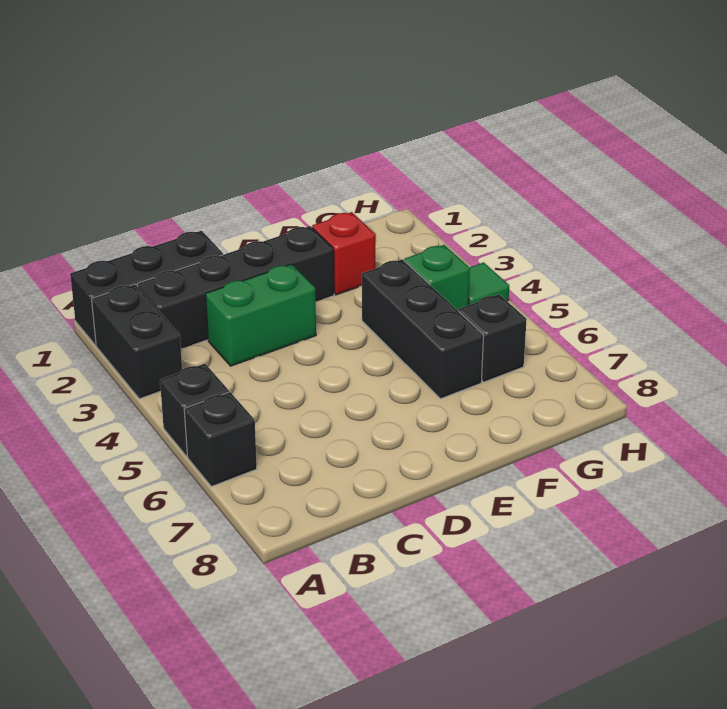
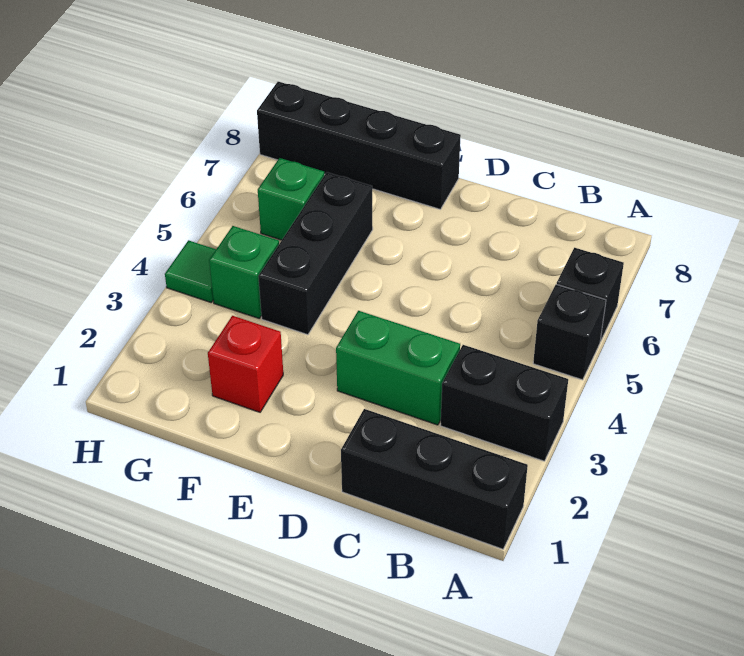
black brick A2:A3 level 1 -> black brick A3:B3 level 1
black brick B2:E2 level 1 -> black brick E8:H8 level 1
black brick G6 level 1 -> green brick G6 level 1

